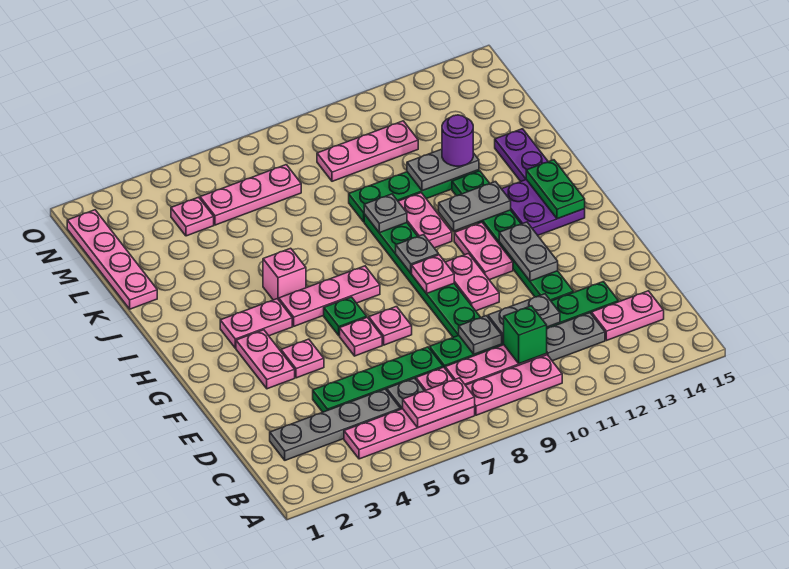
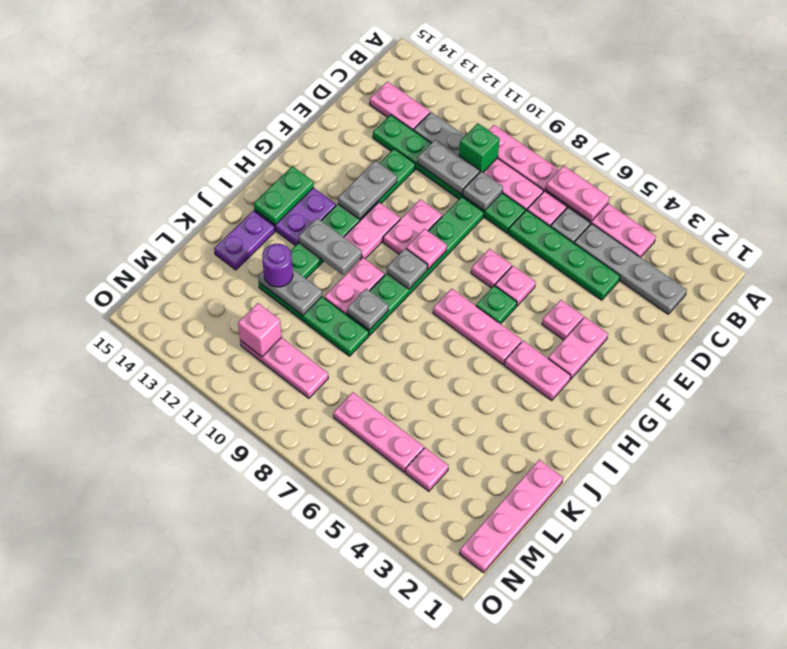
pink brick I5 level 1 -> pink brick M11 level 2

